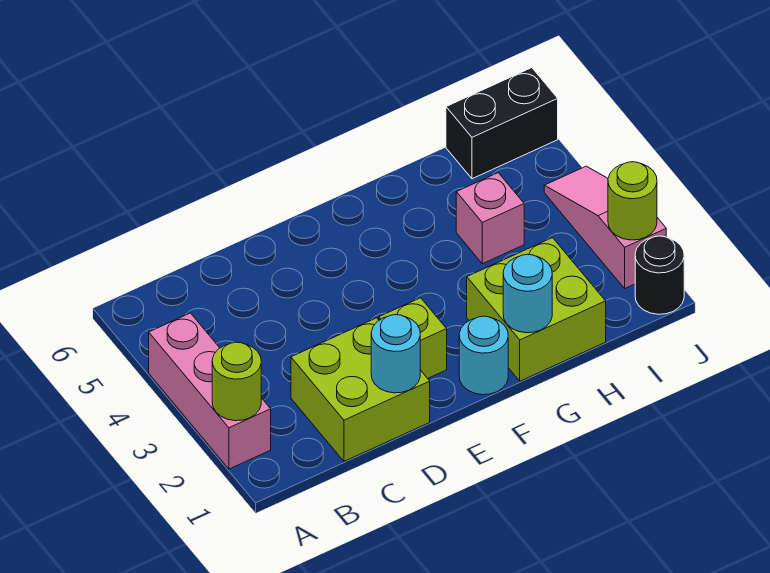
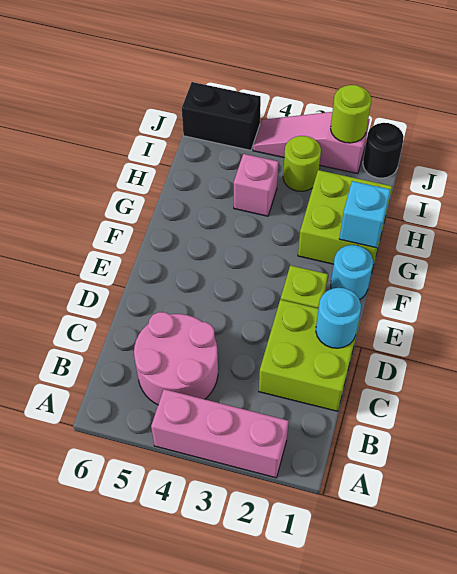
lime round brick A2 level 2 -> lime round brick I3 level 1
none -> pink round brick B4:C5 level 1
cyan round brick G1 level 2 -> cyan brick G1 level 2
black brick I6:J6 level 1 -> black brick J5:J6 level 1

